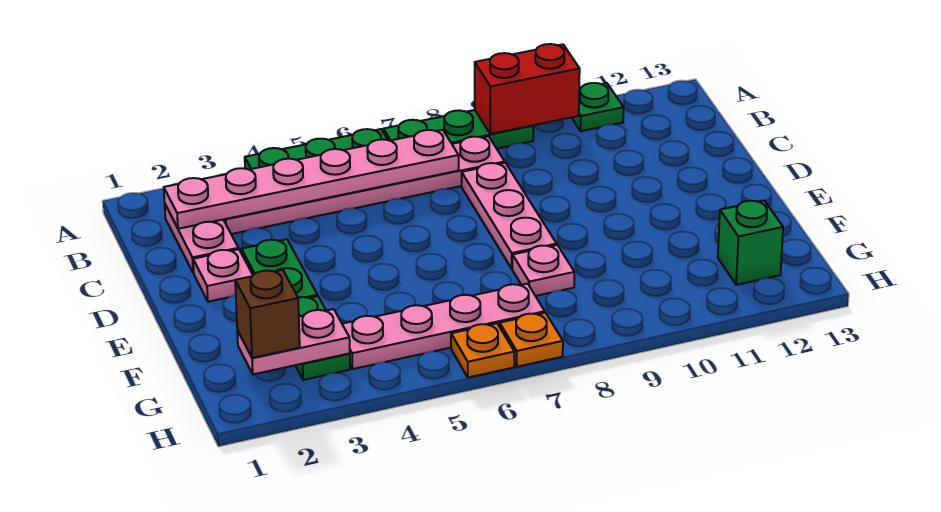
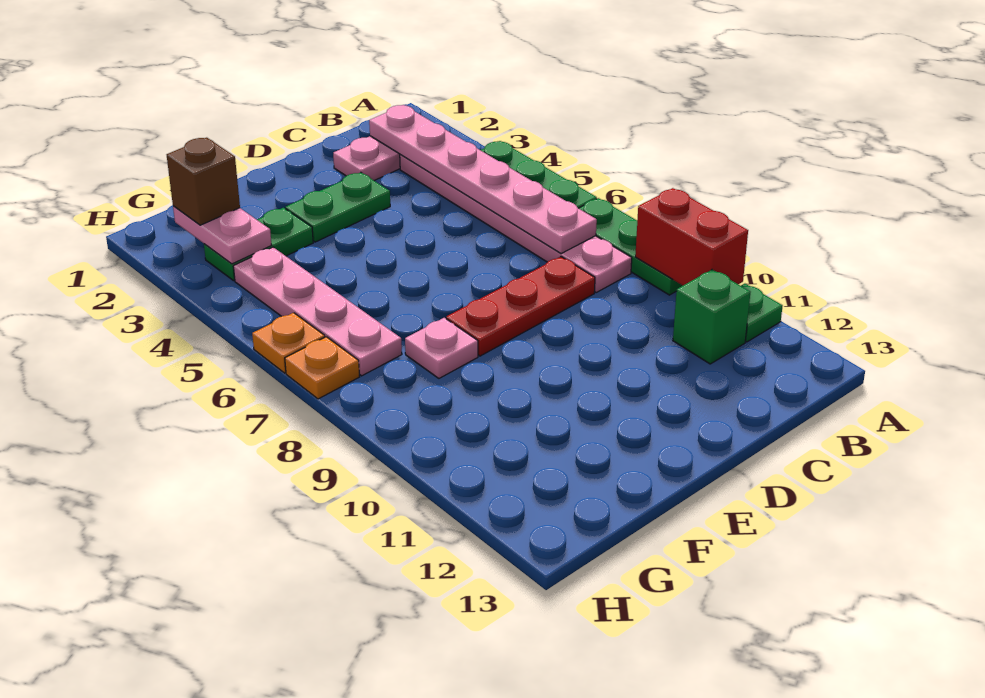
pink plate C8:E8 level 1 -> red plate C8:E8 level 1
pink plate D2 level 1 -> none
green brick G12 level 1 -> green brick B11 level 1

